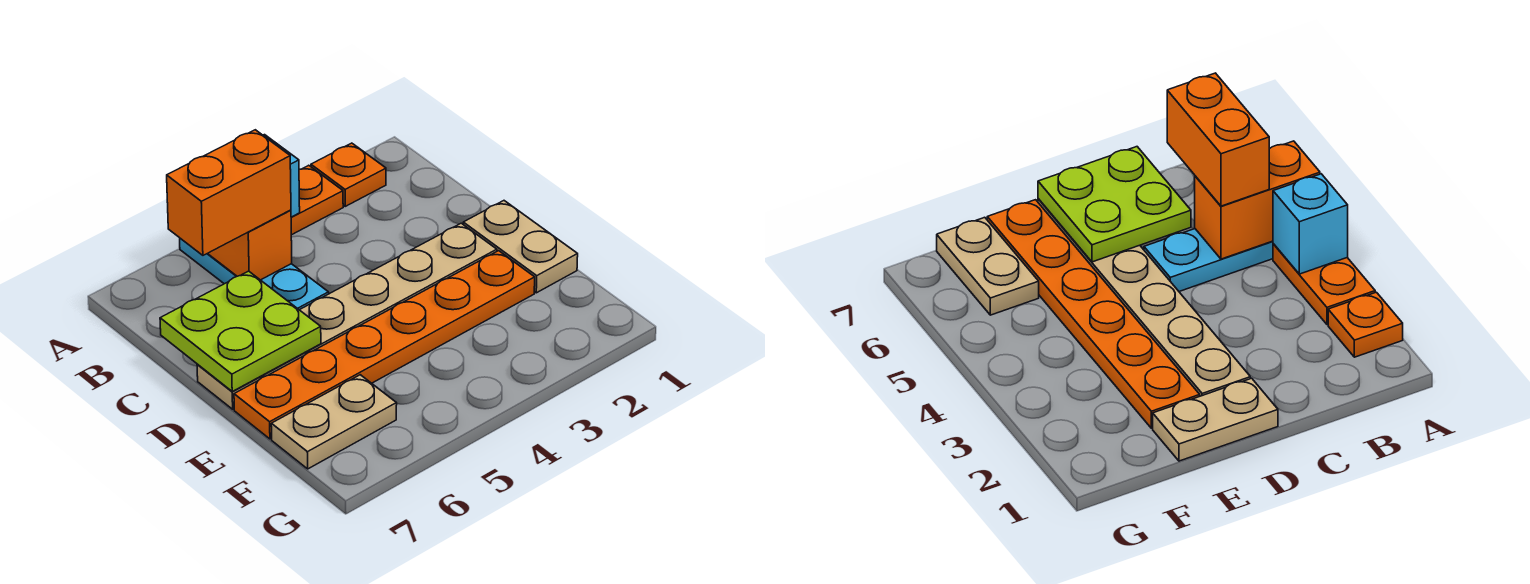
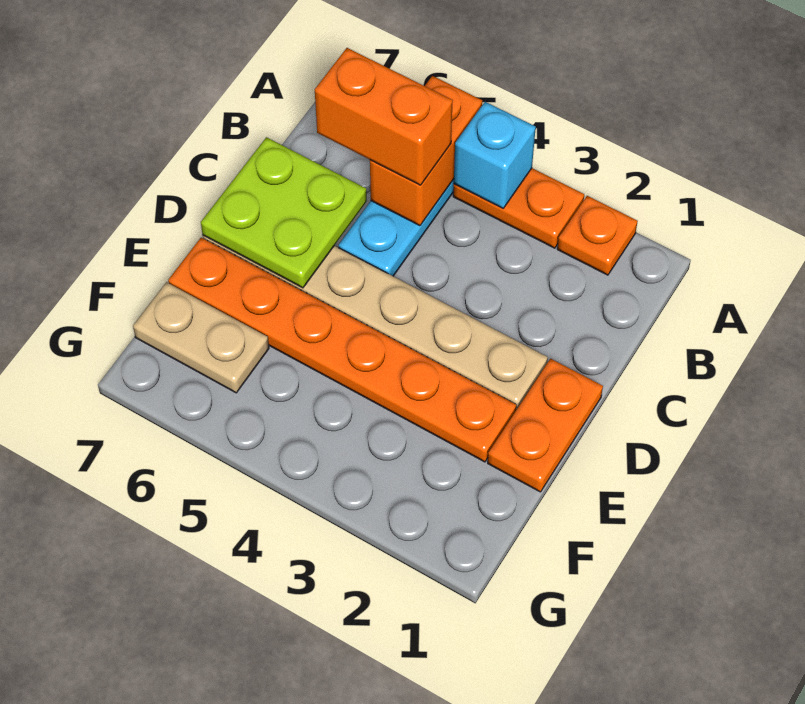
tan plate D1:E1 level 1 -> orange plate D1:E1 level 1

